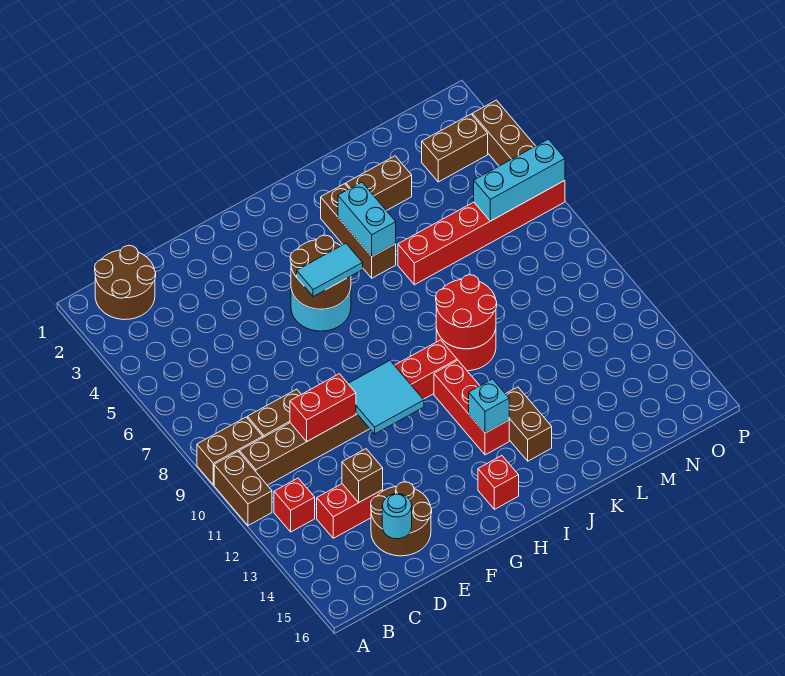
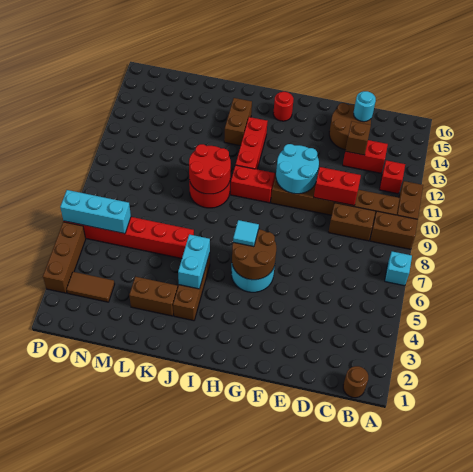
brown round brick B1:C2 level 1 -> brown round brick B1 level 1
cyan tile F10:G11 level 2 -> cyan round brick F10:G11 level 2
cyan tile G6:H6 level 3 -> cyan tile H6 level 3
red brick H15 level 1 -> red round brick H15 level 1
cyan brick I13 level 2 -> cyan brick A7 level 1
brown brick N3:O3 level 1 -> brown tile N3:O3 level 1

